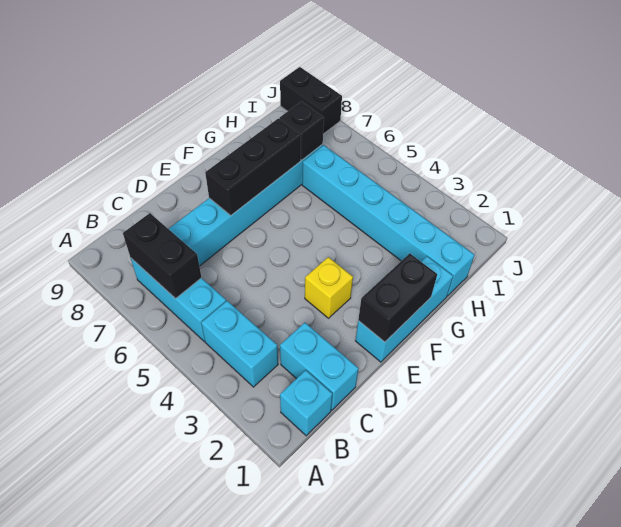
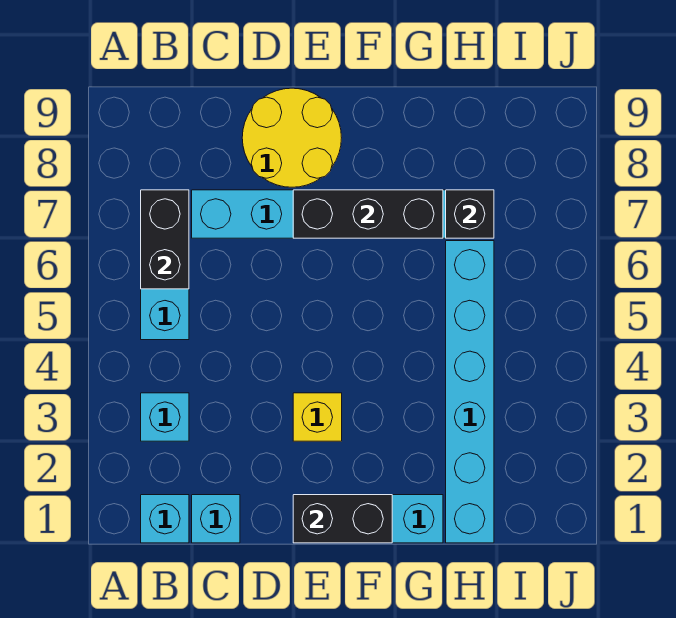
cyan brick B3:B4 level 1 -> cyan brick B3 level 1
cyan brick C1:C2 level 1 -> cyan brick C1 level 1
none -> yellow round brick D8:E9 level 1
black brick J8:J9 level 1 -> none

